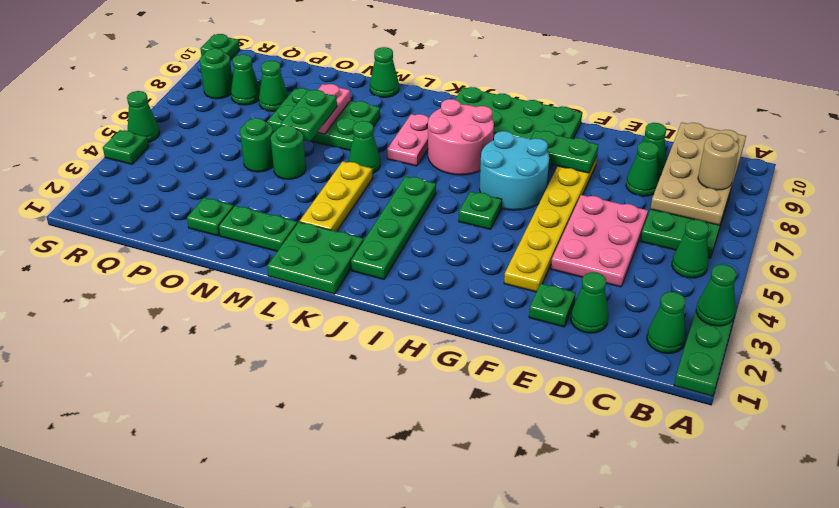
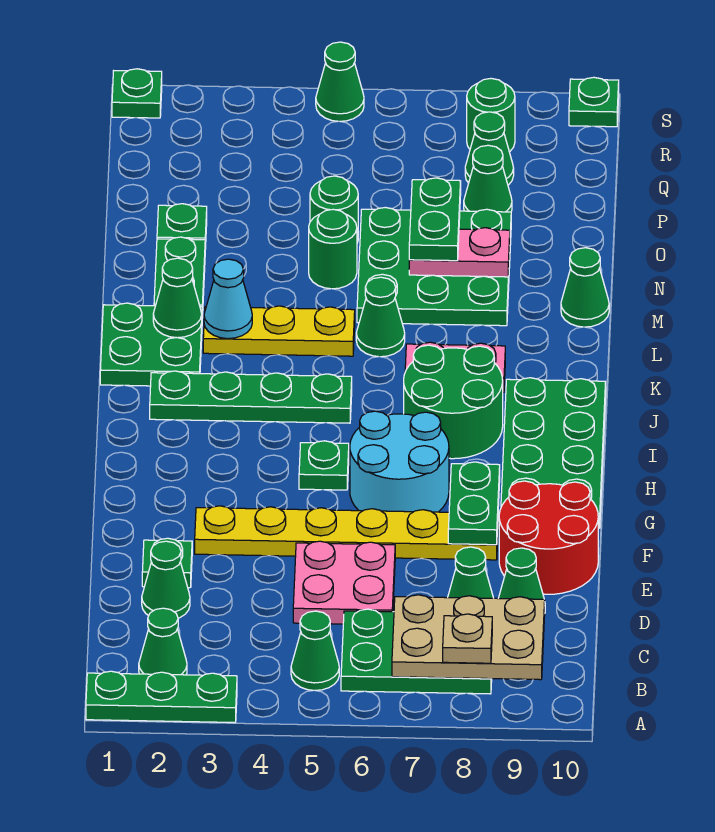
green cone A3 level 2 -> green cone L2 level 2
tan plate B7:C10 level 2 -> tan plate B7:C9 level 2
tan round brick B8 level 3 -> tan plate B8 level 3
pink plate D4:E6 level 1 -> pink plate D5:E6 level 1
none -> red round brick E9:F10 level 1
pink round brick I7:J8 level 1 -> green round brick I7:J8 level 1
none -> cyan cone L3 level 2
green plate M7:O8 level 1 -> green plate M6:O8 level 1
green plate N6:N7 level 3 -> green plate N7:O7 level 3
green plate S4 level 1 -> green plate S1 level 1

